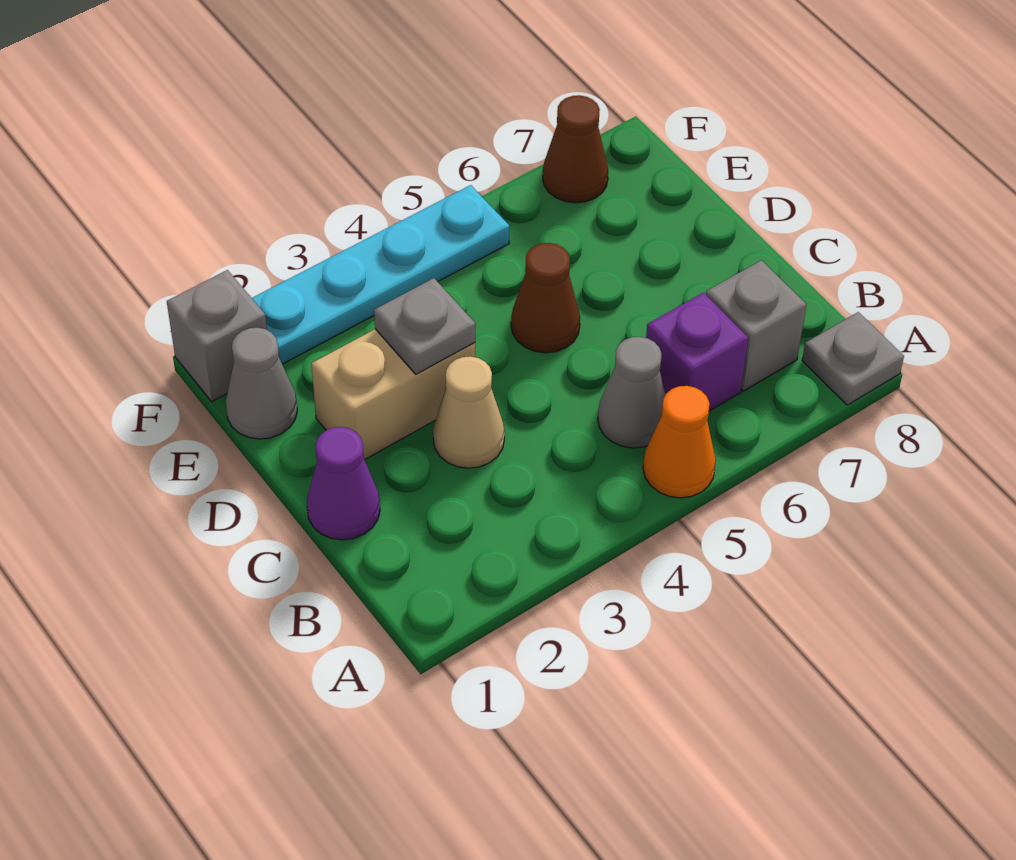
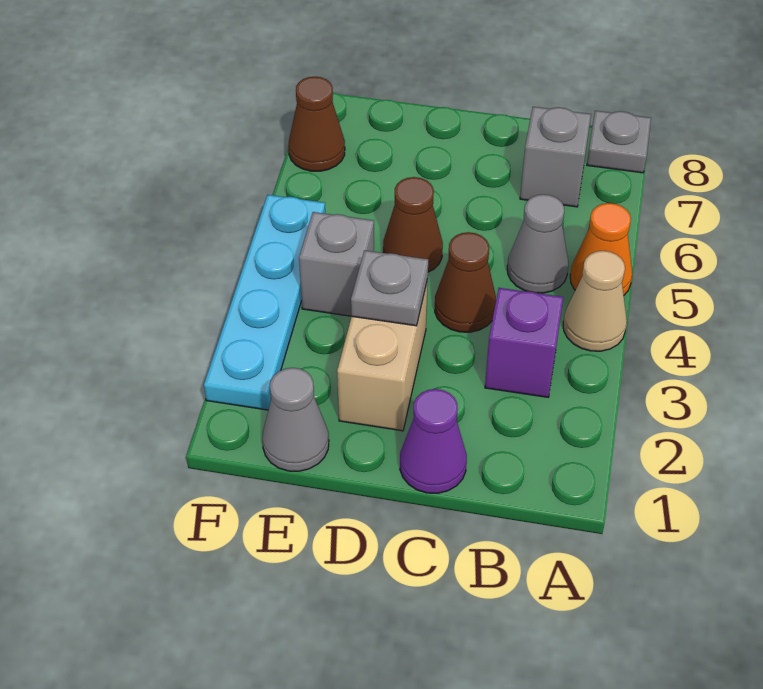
purple brick B6 level 1 -> purple brick B3 level 1
tan cone C3 level 1 -> tan cone A4 level 1
none -> brown cone C4 level 1
grey brick F1 level 1 -> grey brick E4 level 1

